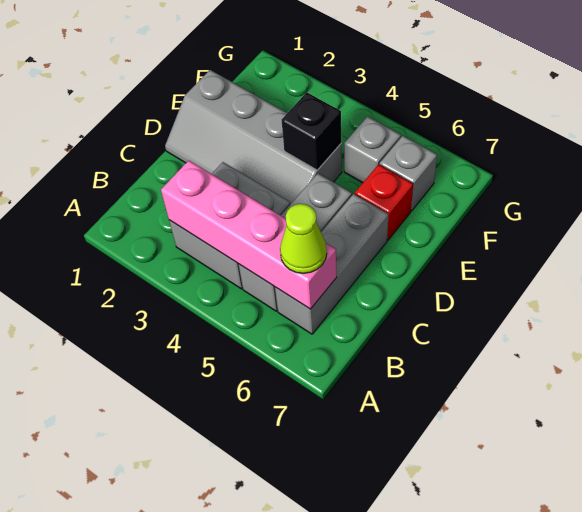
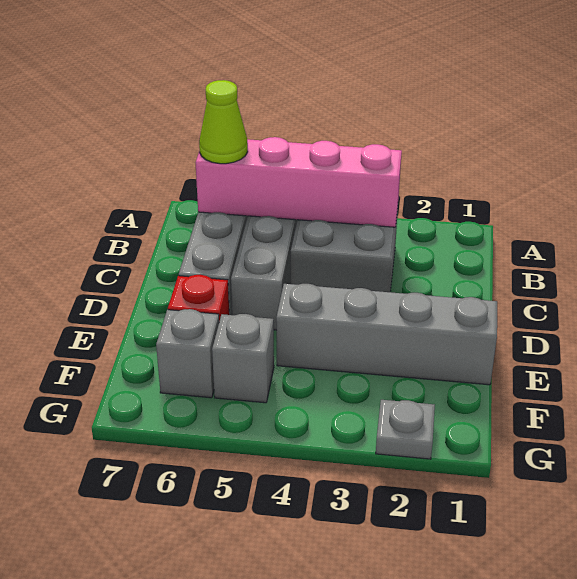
black brick E4 level 2 -> none
none -> grey plate G2 level 1

